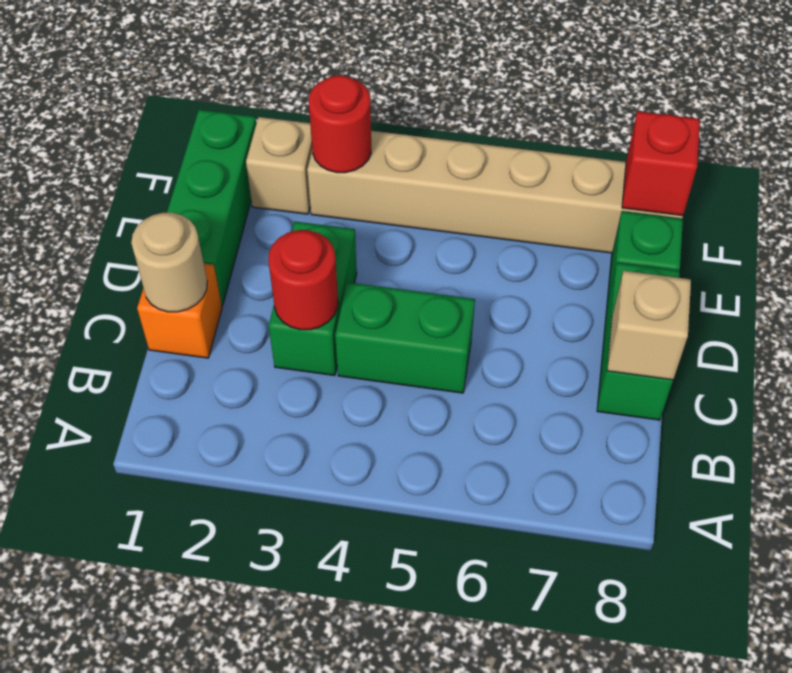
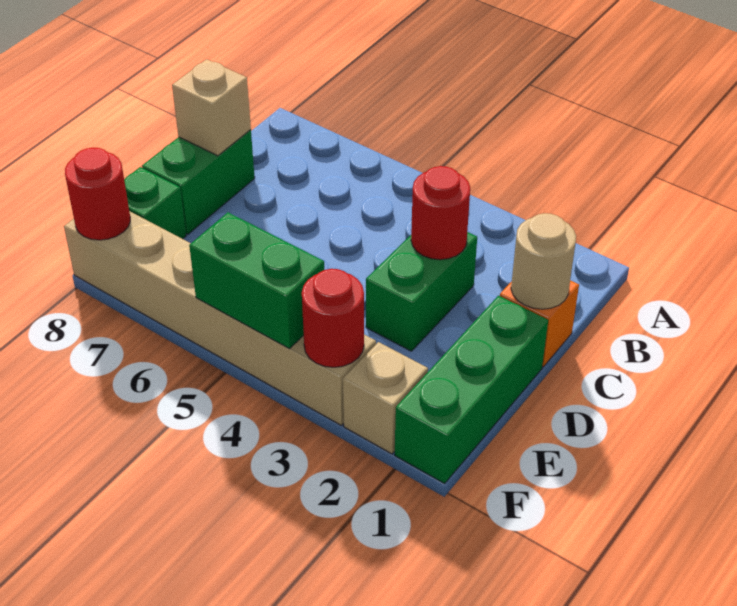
green brick C4:C5 level 1 -> green brick F4:F5 level 2
red brick F8 level 2 -> red round brick F8 level 2

